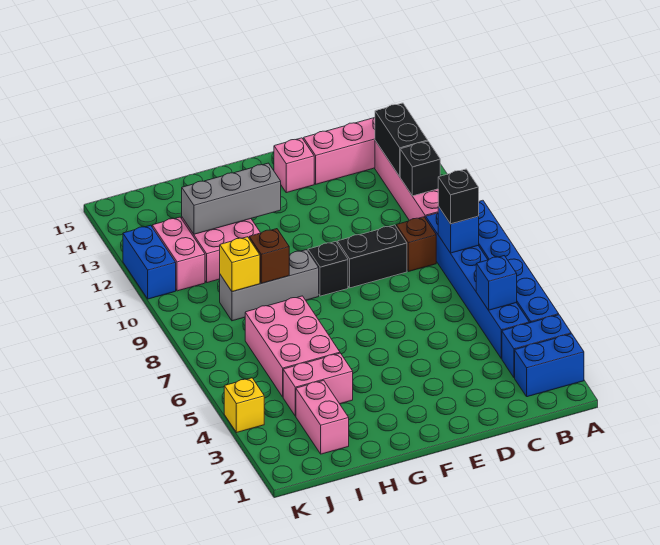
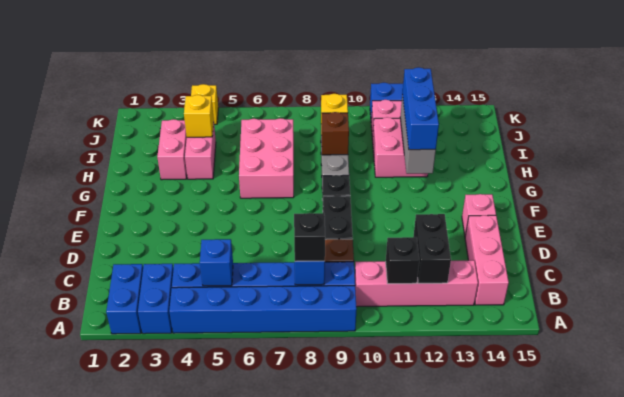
black brick B12:B13 level 2 -> black brick B12:C12 level 2
none -> blue brick G12:I12 level 3
pink brick H5:I7 level 1 -> pink brick G6:I7 level 1
pink brick I2:I3 level 1 -> pink brick H3:I3 level 1
none -> yellow brick I4 level 2

